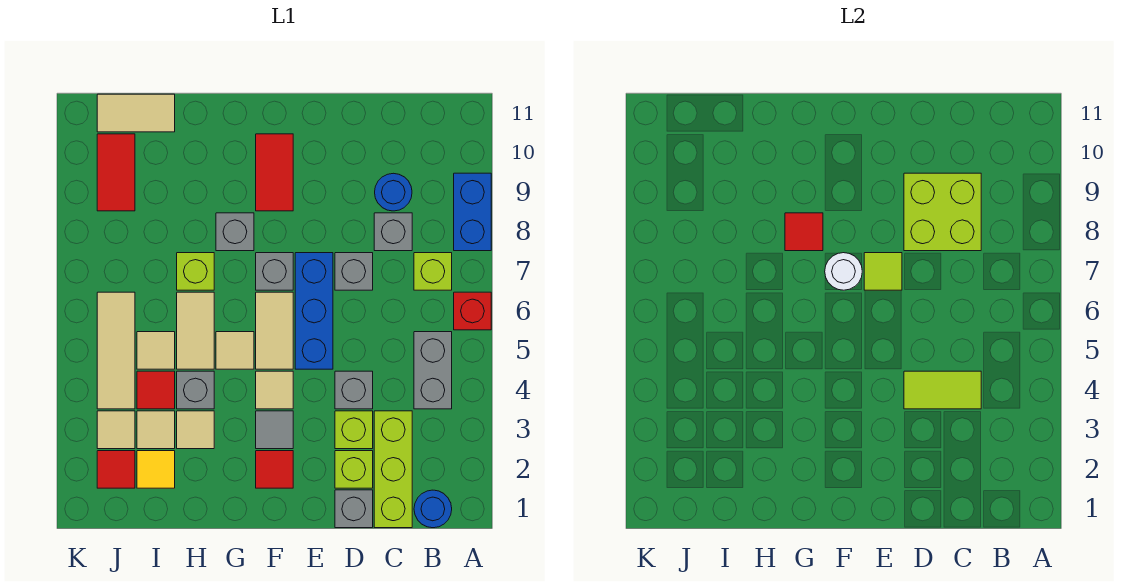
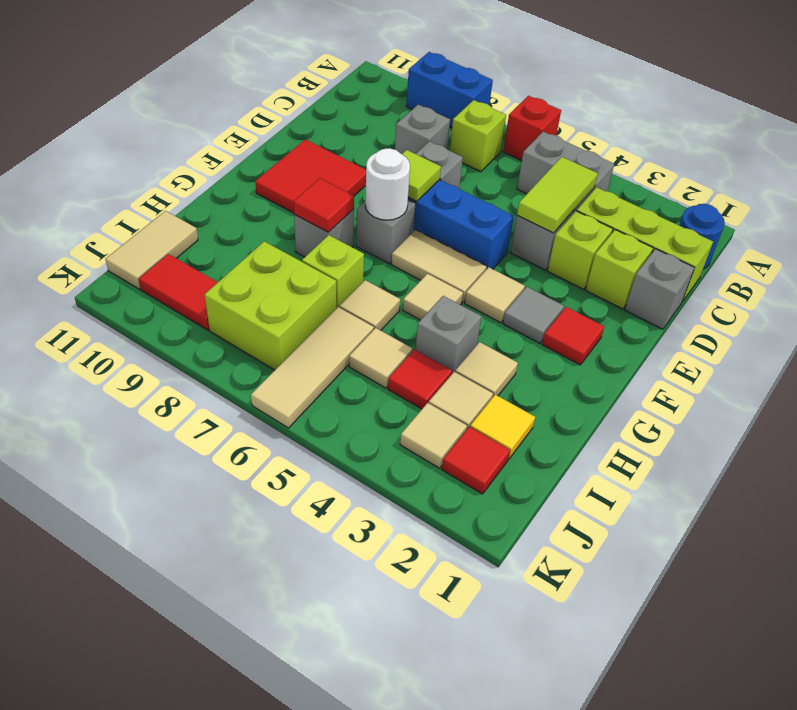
lime brick C8:D9 level 2 -> lime brick I7:J8 level 1
blue round brick C9 level 1 -> none
red tile F9:F10 level 1 -> red tile E9:F10 level 1
tan tile H5:H6 level 1 -> tan tile H6 level 1
tan tile J4:J6 level 1 -> tan tile I6:K6 level 1

